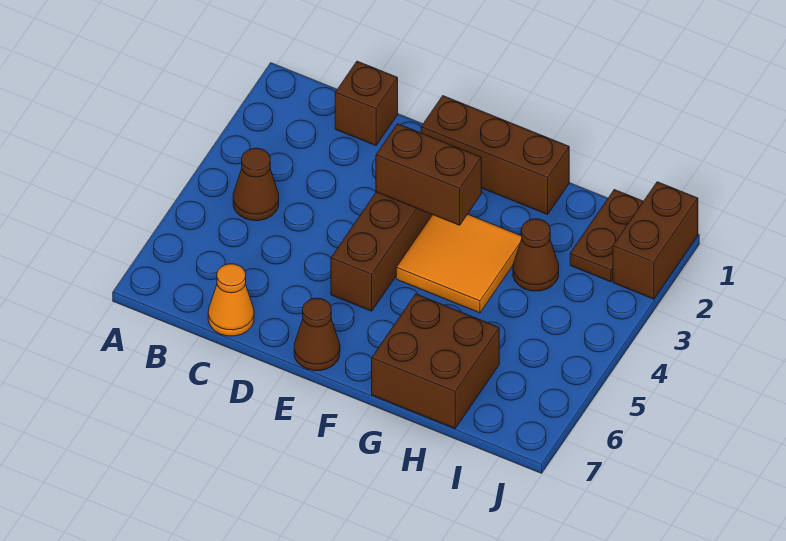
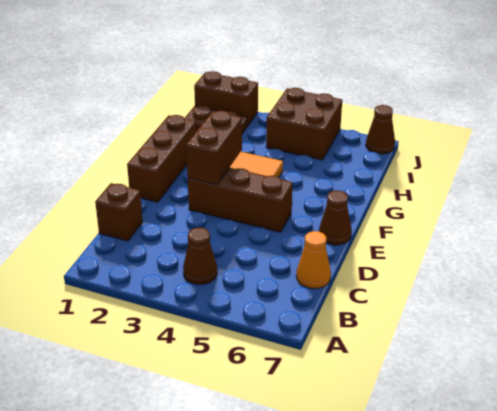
brown brick G6:H7 level 1 -> brown brick I4:J5 level 1
brown cone H3 level 1 -> brown cone J7 level 1

